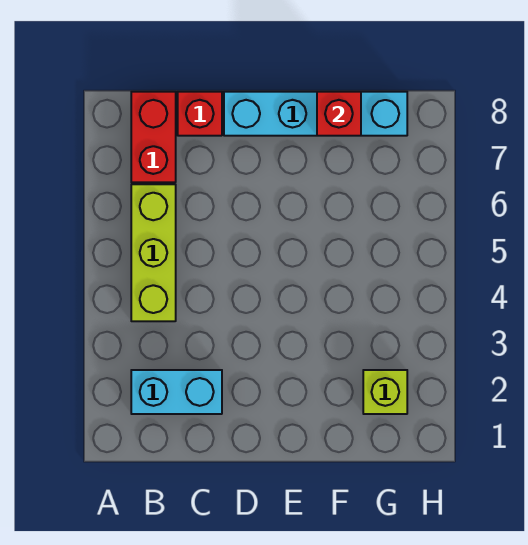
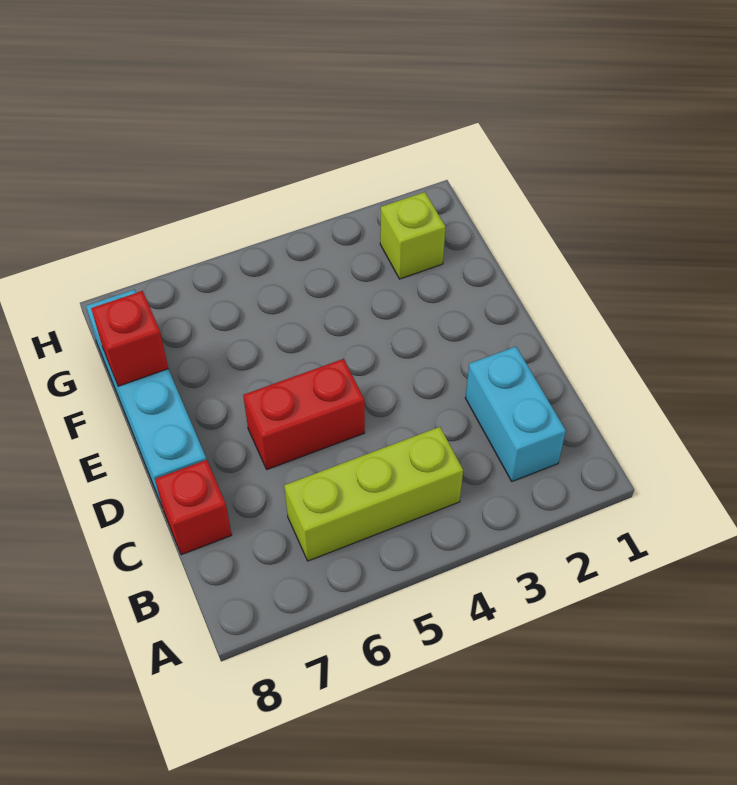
red brick B7:B8 level 1 -> red brick D5:D6 level 1

